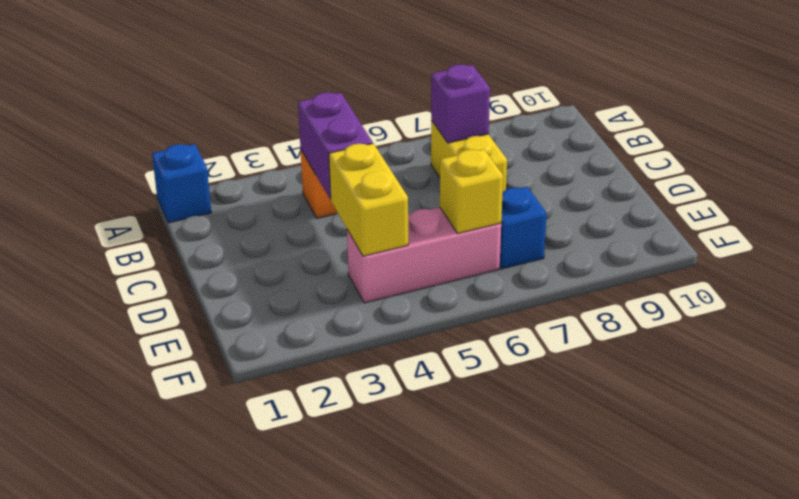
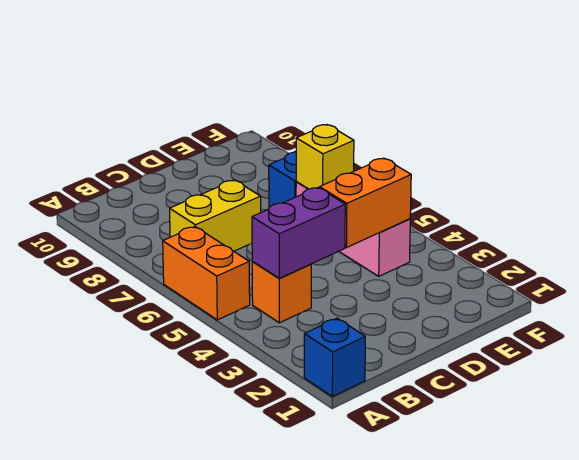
none -> orange brick A5:A6 level 1
purple brick B7 level 2 -> none
yellow brick D4:E4 level 2 -> orange brick D4:E4 level 2

